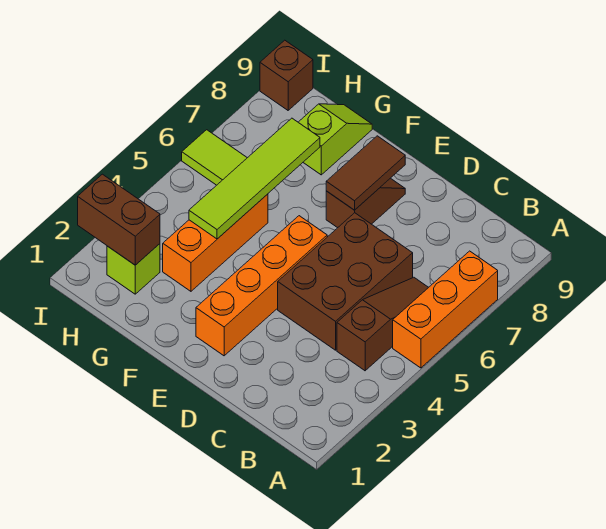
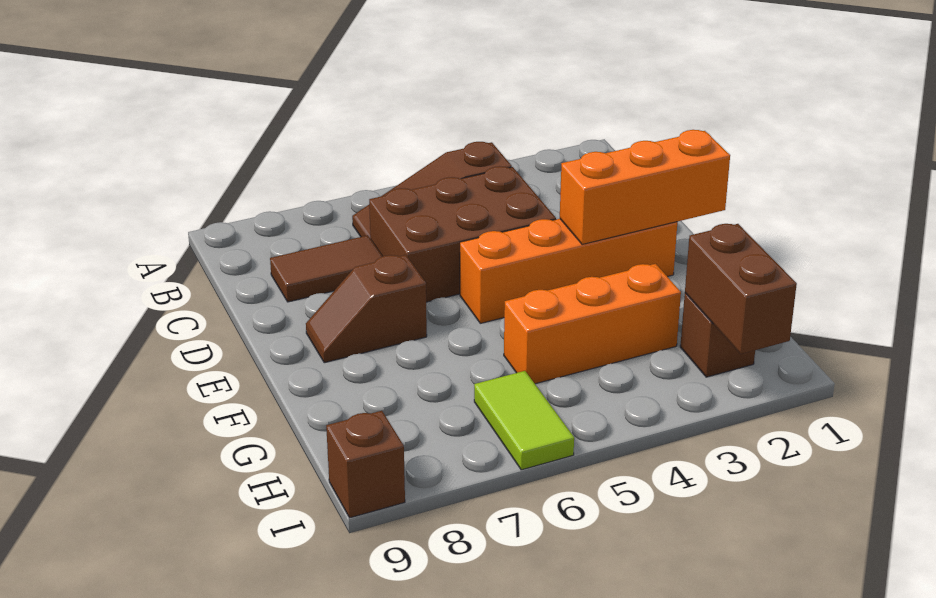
orange brick A5:A7 level 1 -> orange brick E1:E3 level 2
brown tile E7:E8 level 2 -> brown tile C7:C8 level 1
lime tile G4:G7 level 2 -> none
lime slope G8:G9 level 1 top 8 -> none
lime brick H2 level 1 -> brown brick H2 level 1

